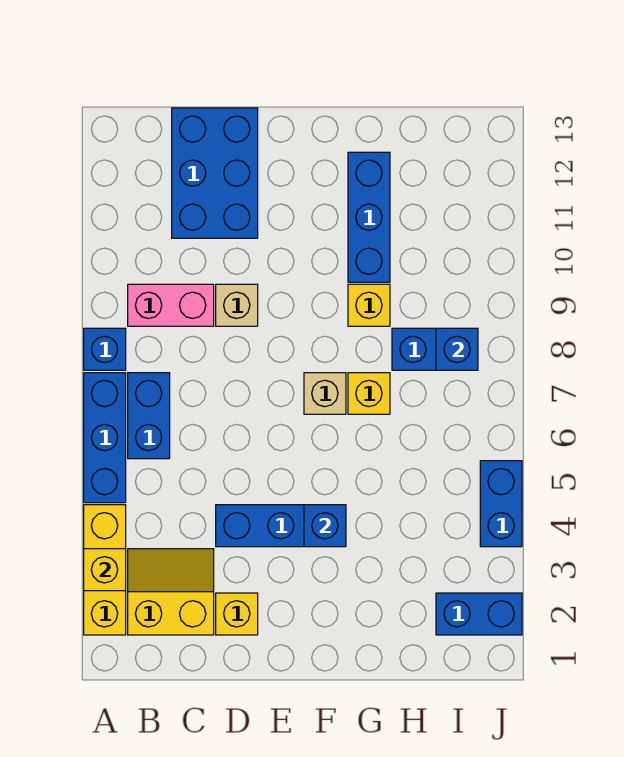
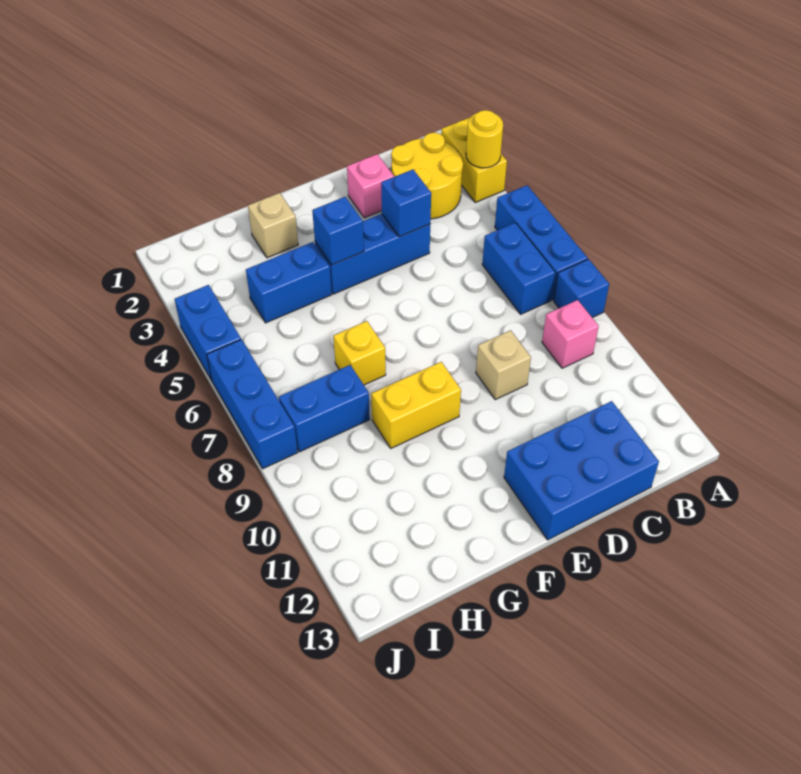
yellow brick A2:A4 level 1 -> yellow brick A2:A3 level 1
yellow brick A3 level 2 -> yellow round brick A3 level 2
yellow slope B2:C3 level 1 top 2 -> yellow round brick B2:C3 level 1
pink brick B9:C9 level 1 -> pink brick B9 level 1
blue brick C11:D13 level 1 -> blue brick C12:E13 level 1
yellow brick D2 level 1 -> pink brick D2 level 1
tan brick F7 level 1 -> tan brick G2 level 1
yellow brick G9 level 1 -> yellow brick F9:G9 level 1
blue brick G10:G12 level 1 -> blue brick J6:J8 level 1
blue brick I2:J2 level 1 -> blue brick G4:H4 level 1
blue brick I8 level 2 -> blue brick D4 level 2

